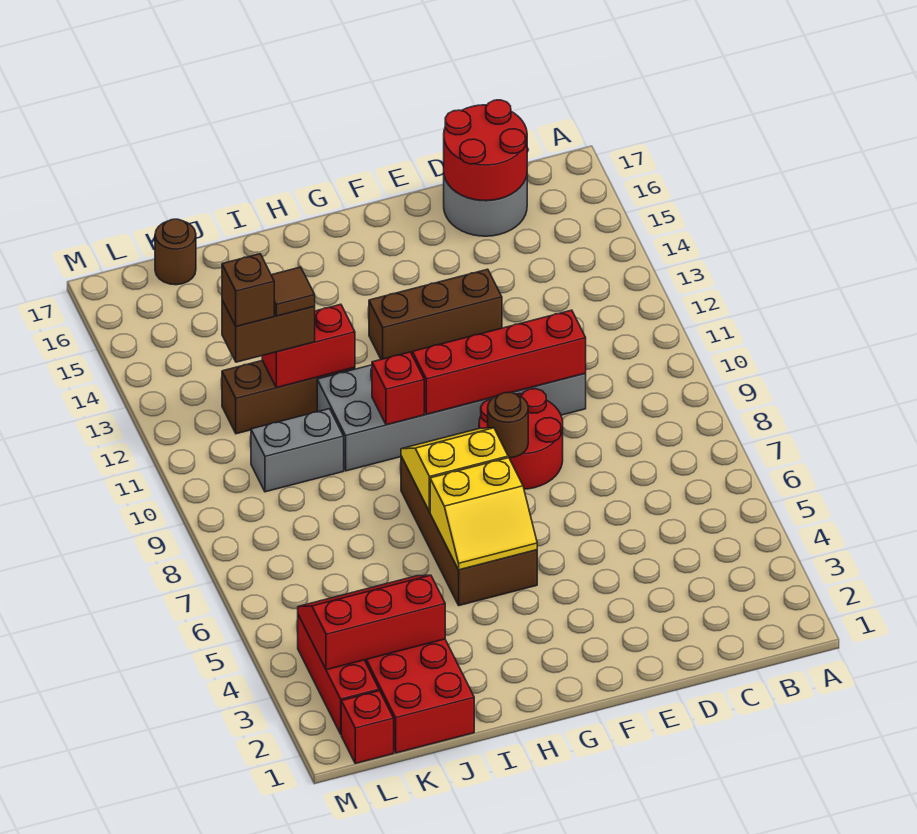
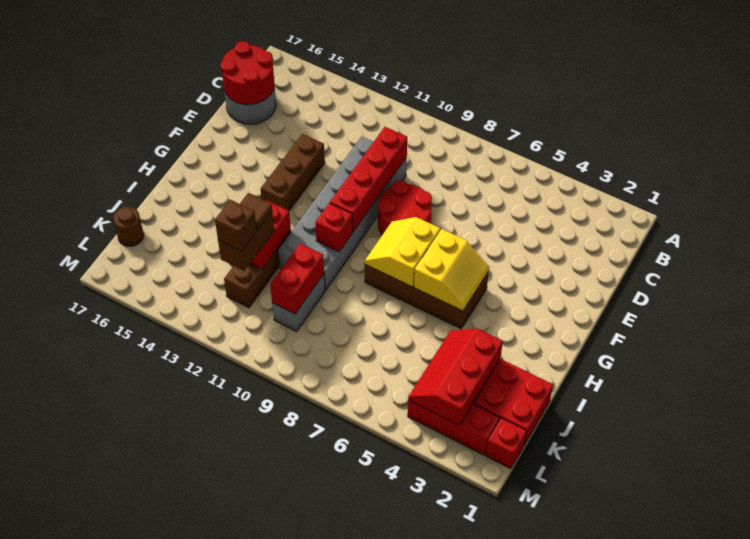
brown round brick F8 level 2 -> none
none -> red brick J10:K10 level 2

